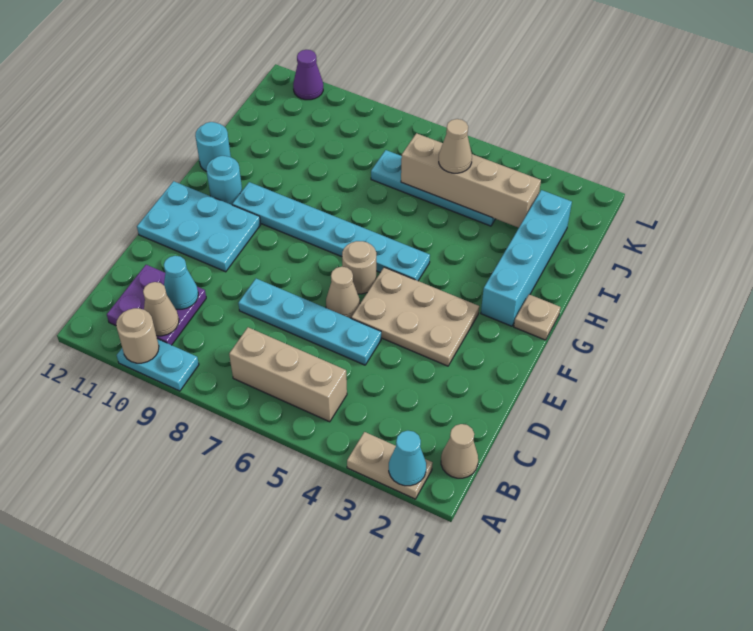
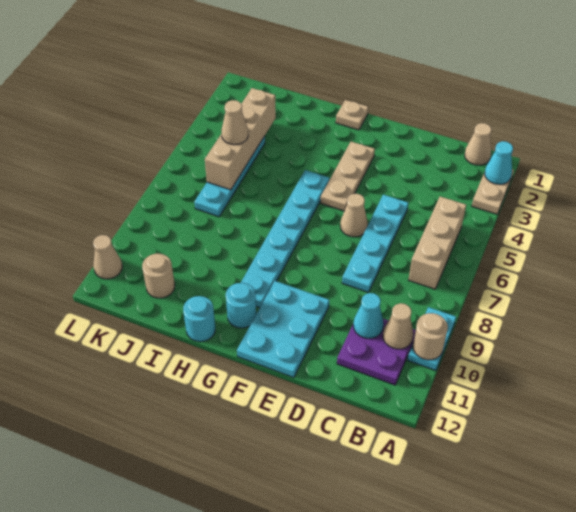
tan plate E3:F5 level 1 -> tan plate F3:F5 level 1
tan round brick F6 level 1 -> tan round brick J11 level 1
cyan brick G2:J2 level 1 -> none
purple cone L11 level 1 -> tan cone L11 level 1

